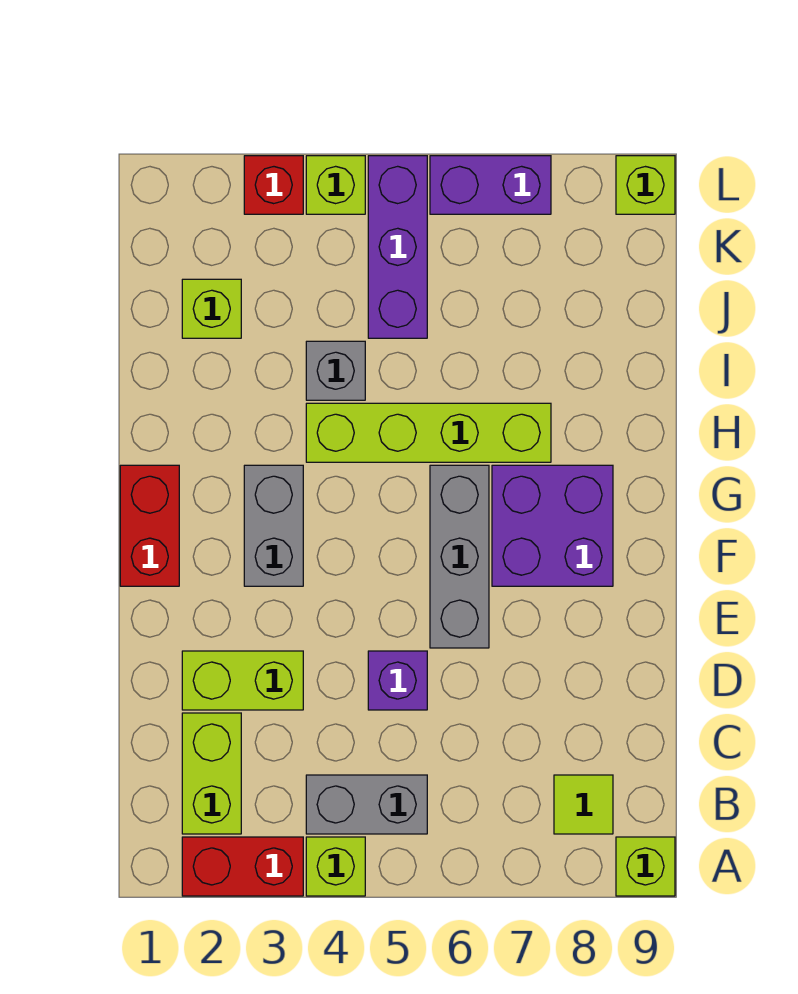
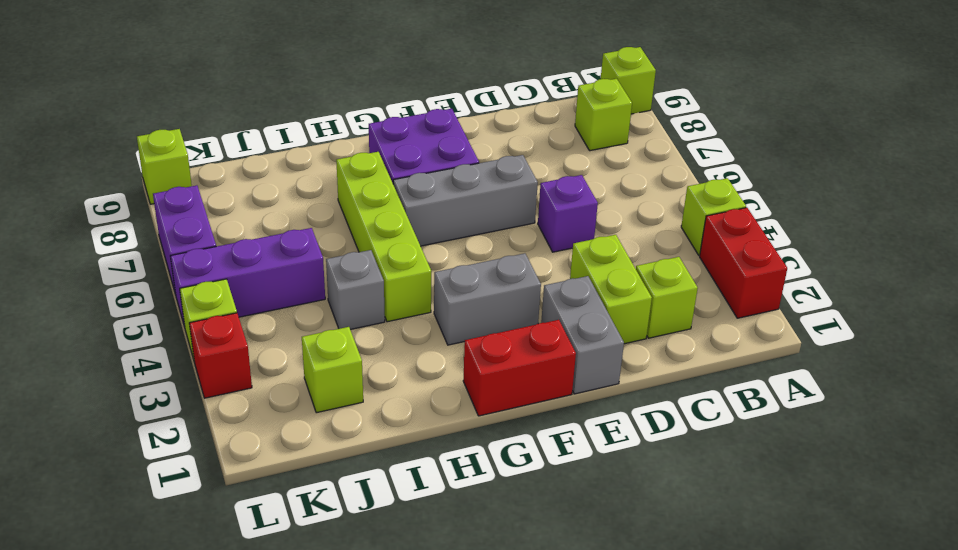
lime brick B2:C2 level 1 -> lime brick C2 level 1
grey brick B4:B5 level 1 -> grey brick E1:E2 level 1
lime tile B8 level 1 -> lime brick B8 level 1

